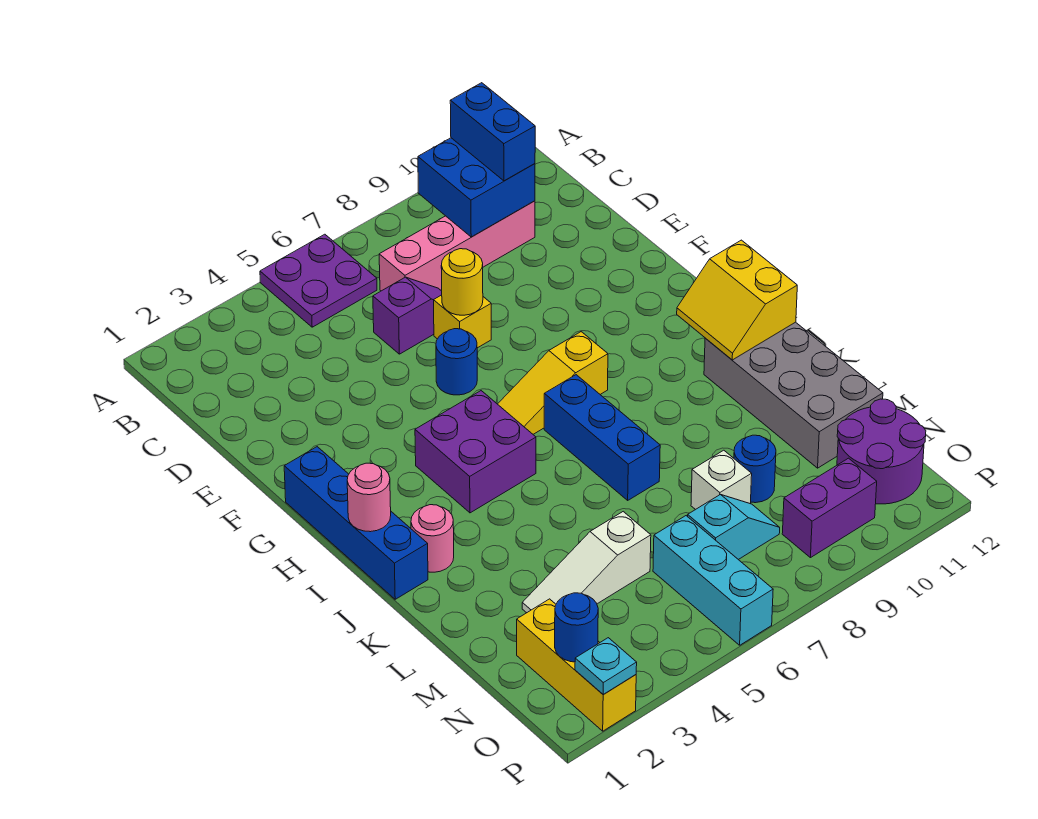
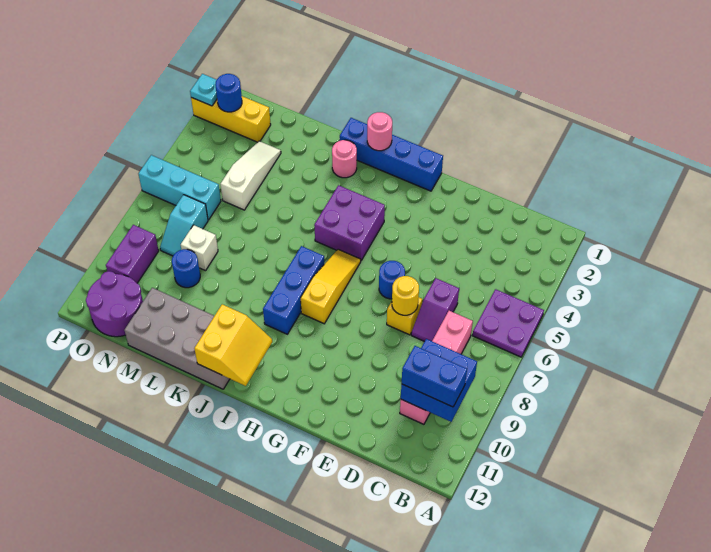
blue brick I7:K7 level 1 -> blue brick I7:I9 level 1
yellow slope I11:J12 level 2 top 12 -> yellow slope I11:J12 level 2 top J

